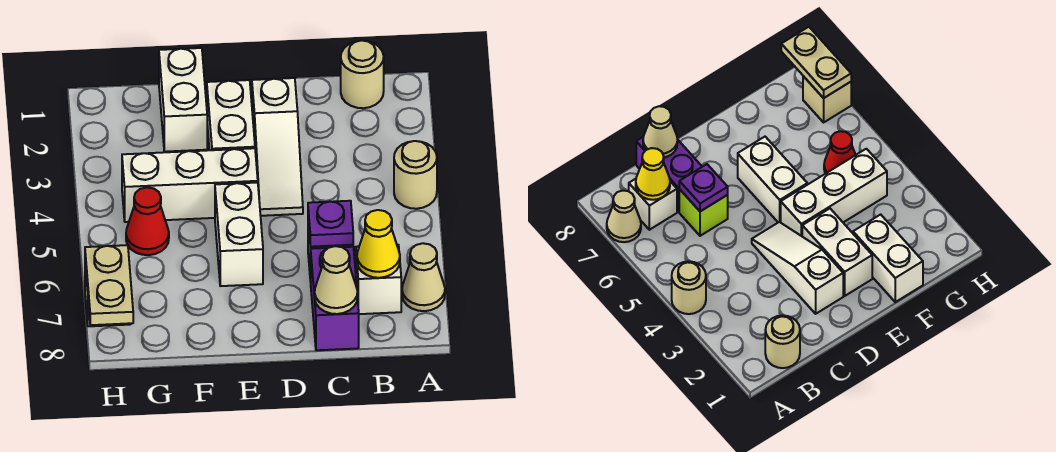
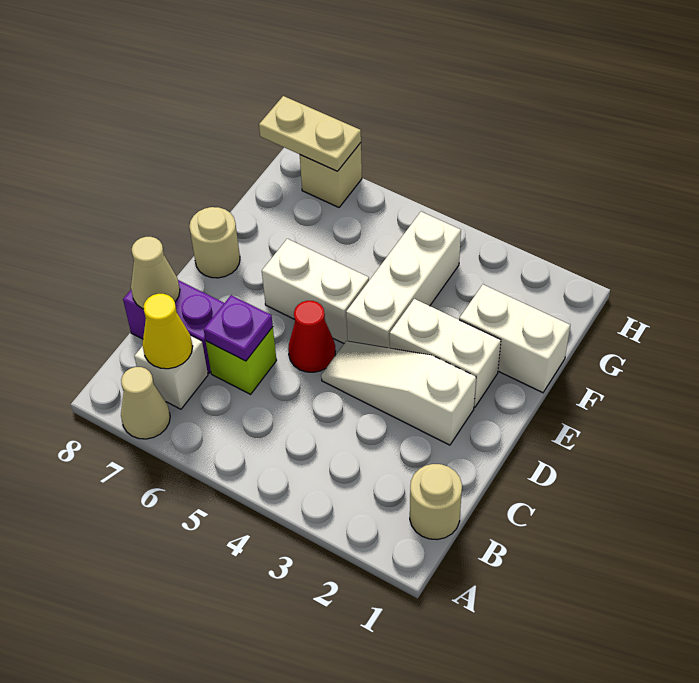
tan round brick A4 level 1 -> tan round brick E8 level 1
red cone G5 level 1 -> red cone D5 level 1

